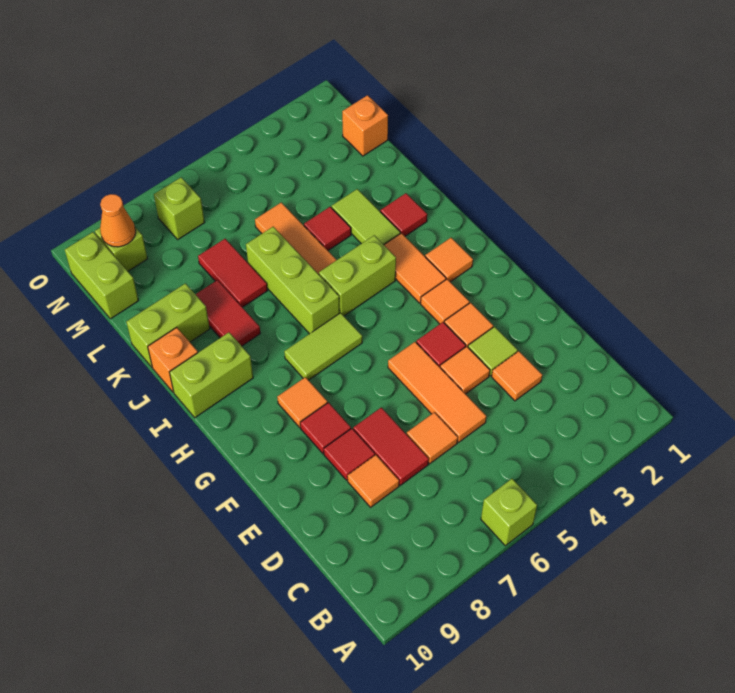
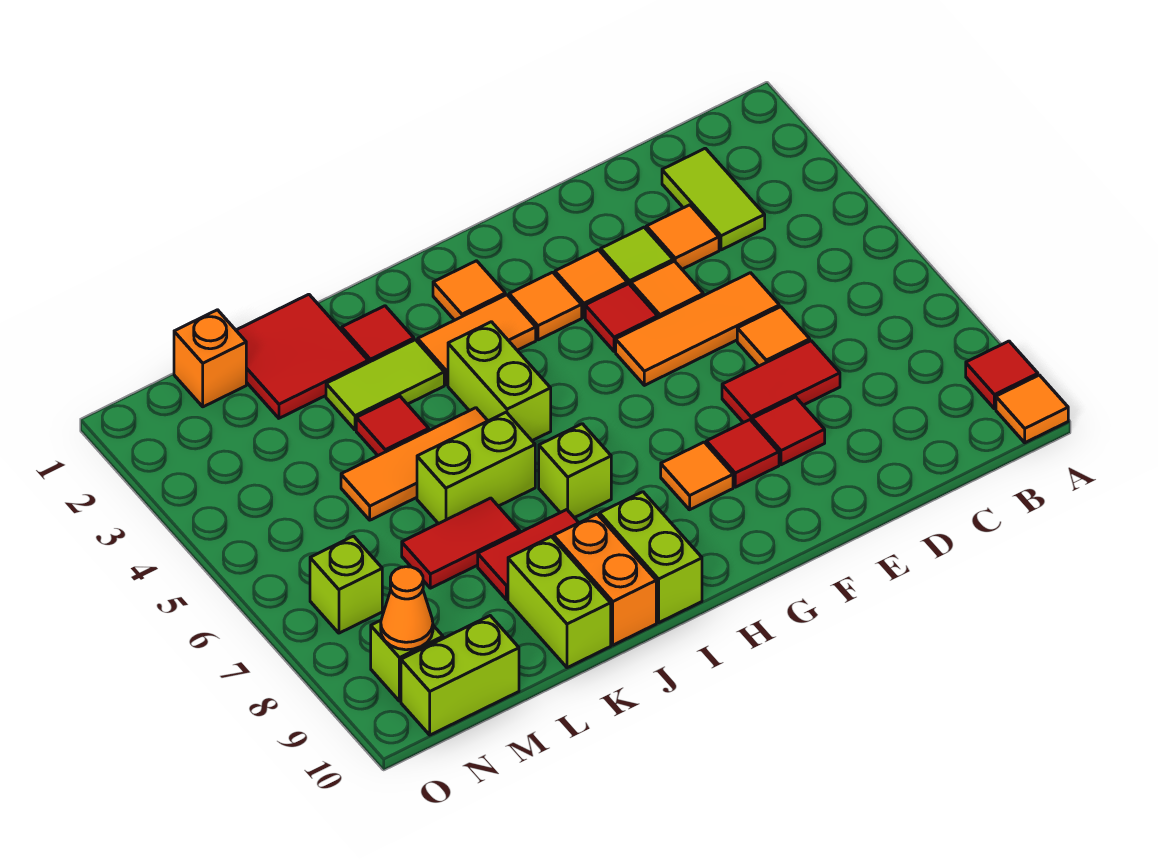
lime brick A6 level 1 -> lime brick I7 level 1
none -> red tile A9 level 1
orange tile D8 level 1 -> orange tile A10 level 1
lime tile H6:H7 level 1 -> lime tile C2:C3 level 1
lime brick I6:K6 level 1 -> lime brick J6:K6 level 1
orange brick J10 level 1 -> orange brick J9:J10 level 1
none -> red tile K1:L2 level 1

